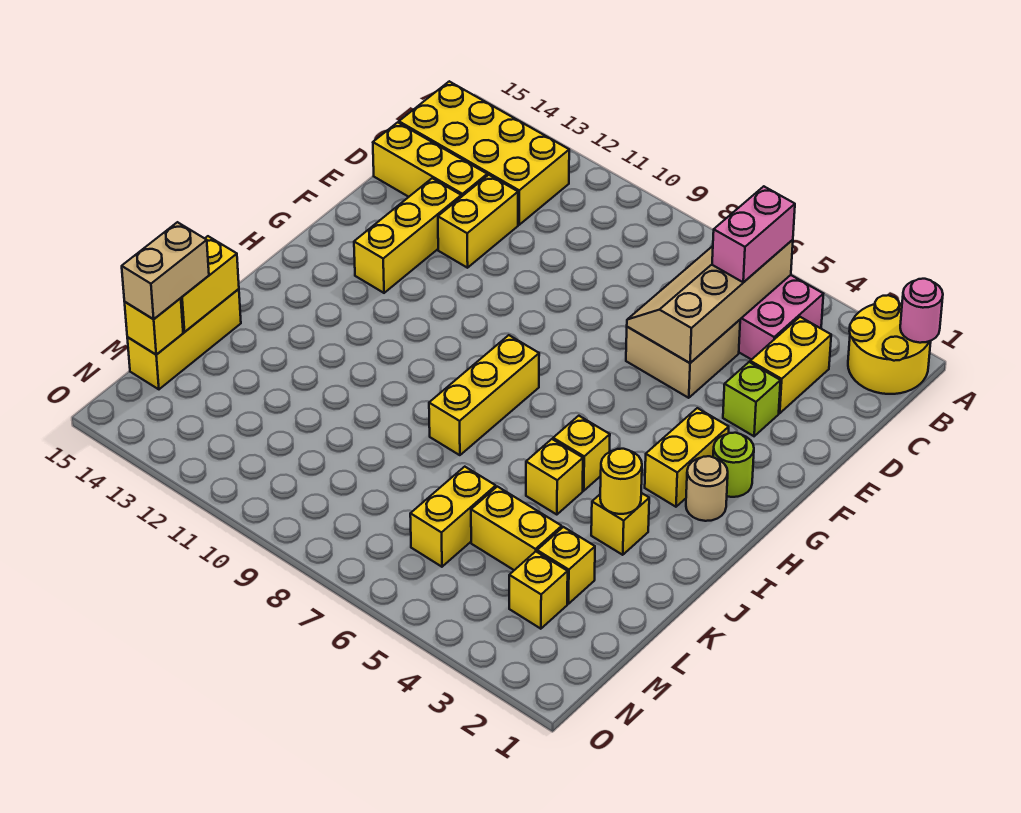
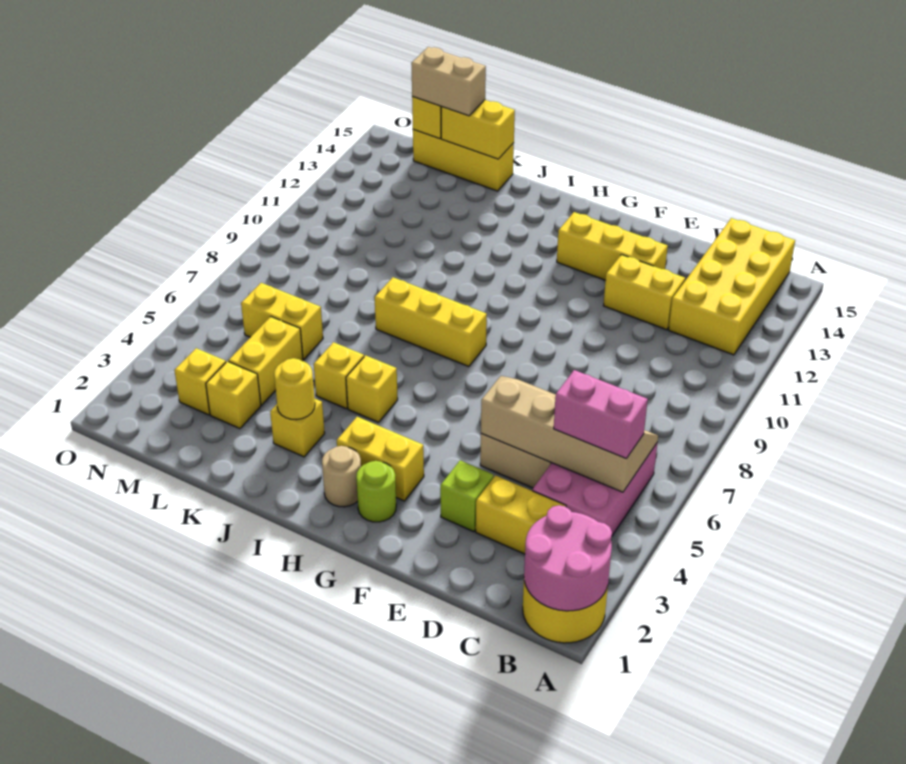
pink round brick A1 level 2 -> pink round brick A1:B2 level 2
yellow brick D13:D15 level 1 -> none

